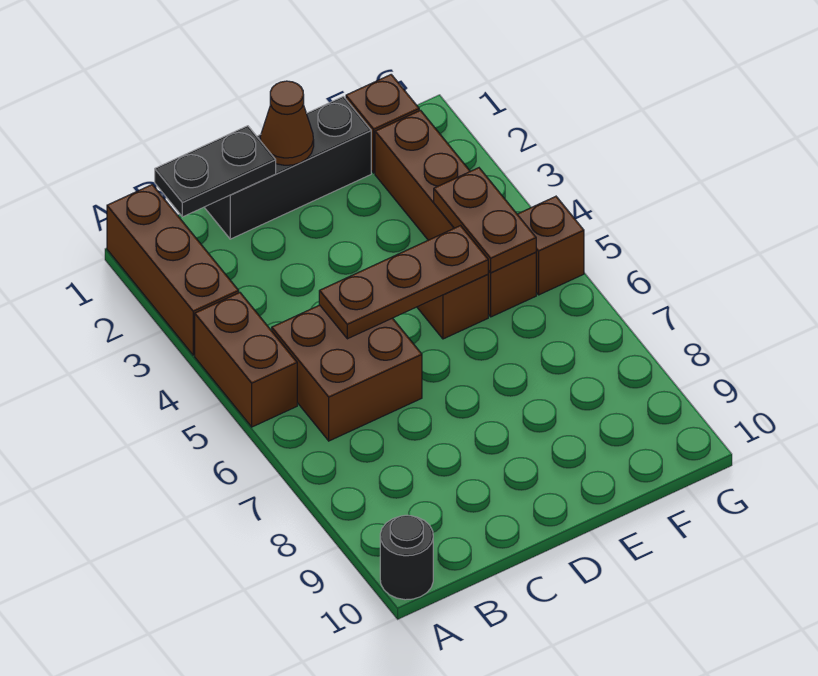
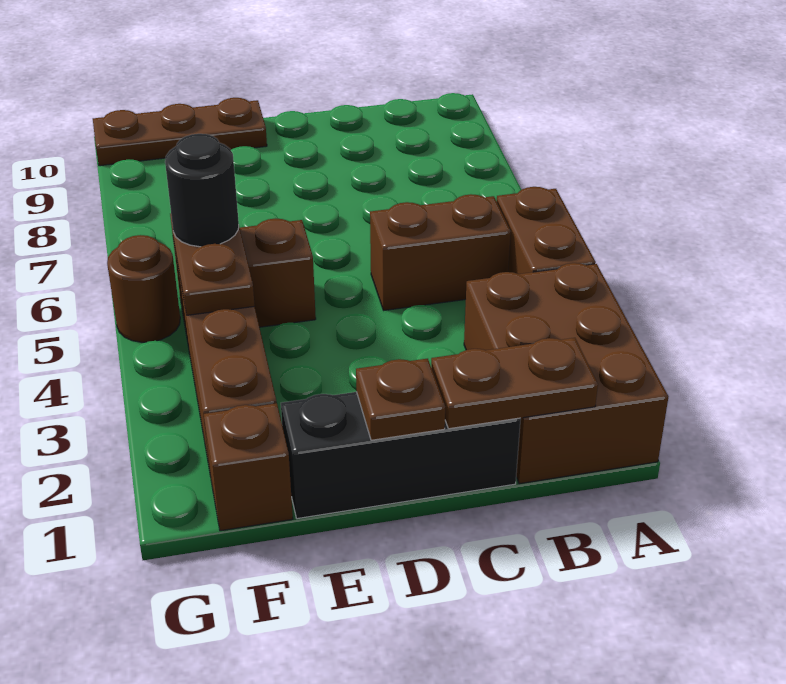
brown brick A1:A3 level 1 -> brown brick A1:B3 level 1
black round brick A10 level 1 -> black round brick F5 level 3
black plate B1:C1 level 2 -> brown plate B1:C1 level 2
brown brick B5:C6 level 1 -> brown brick B5:C5 level 1
brown plate C5:E5 level 2 -> brown plate E10:G10 level 1
brown cone D1 level 2 -> brown plate D1 level 2
brown brick G5 level 1 -> brown round brick G5 level 1

